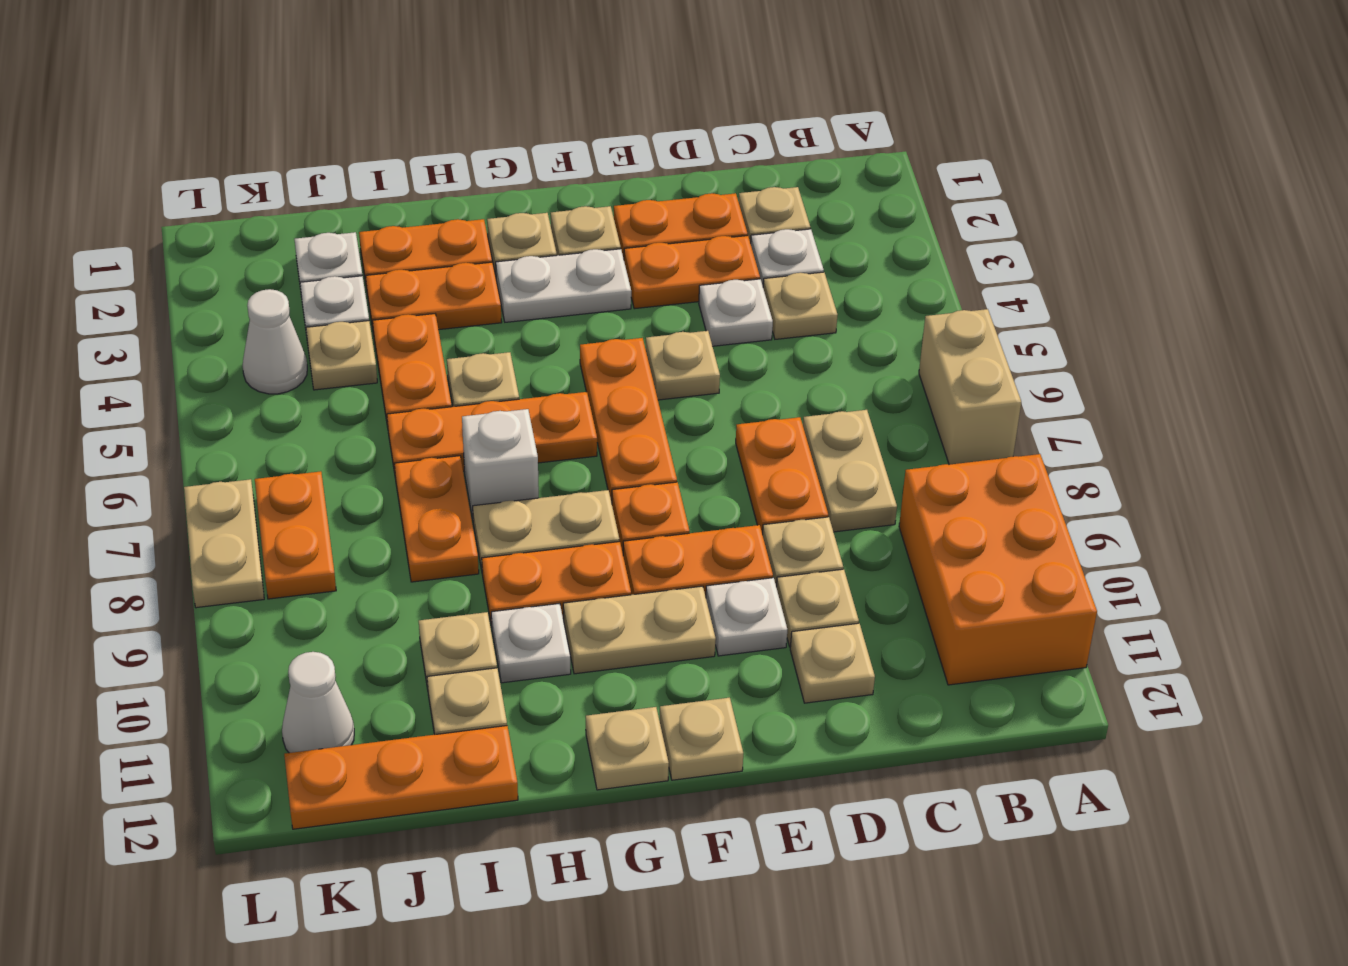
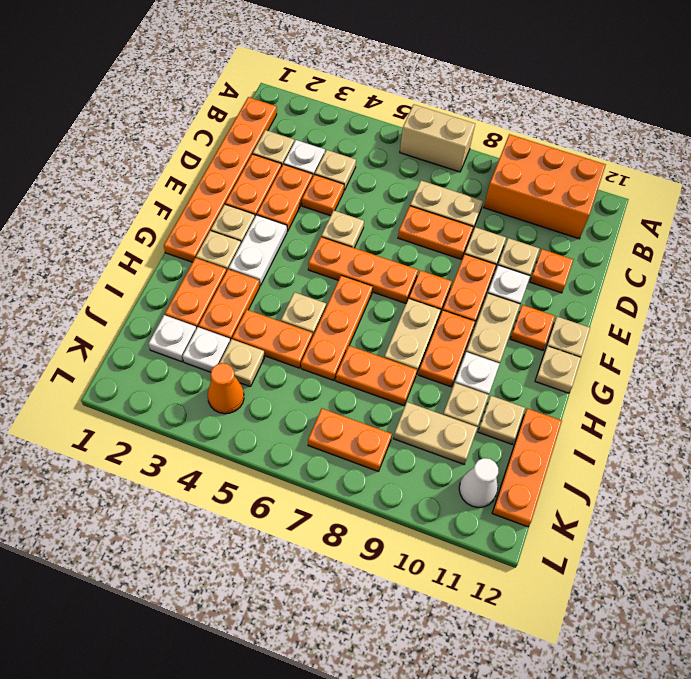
none -> orange plate B1:G1 level 1
white plate D4 level 1 -> orange plate D4 level 1
tan plate D11 level 1 -> orange plate D11 level 1
none -> orange plate F11 level 1
white brick H7 level 1 -> none
white cone K4 level 1 -> orange cone K4 level 1
tan plate L7:L8 level 1 -> tan plate J9:J10 level 1

